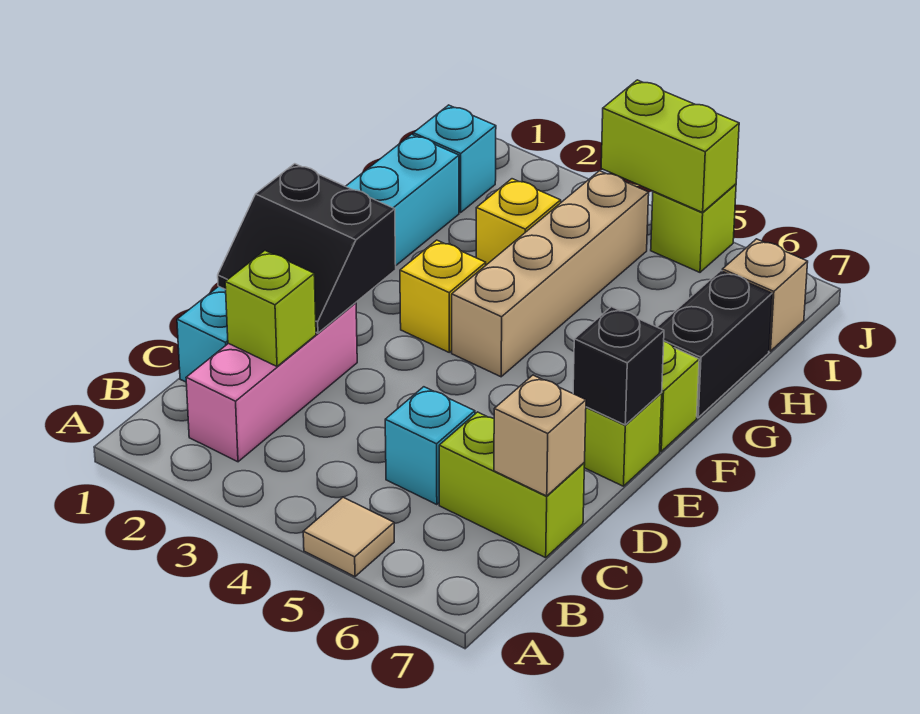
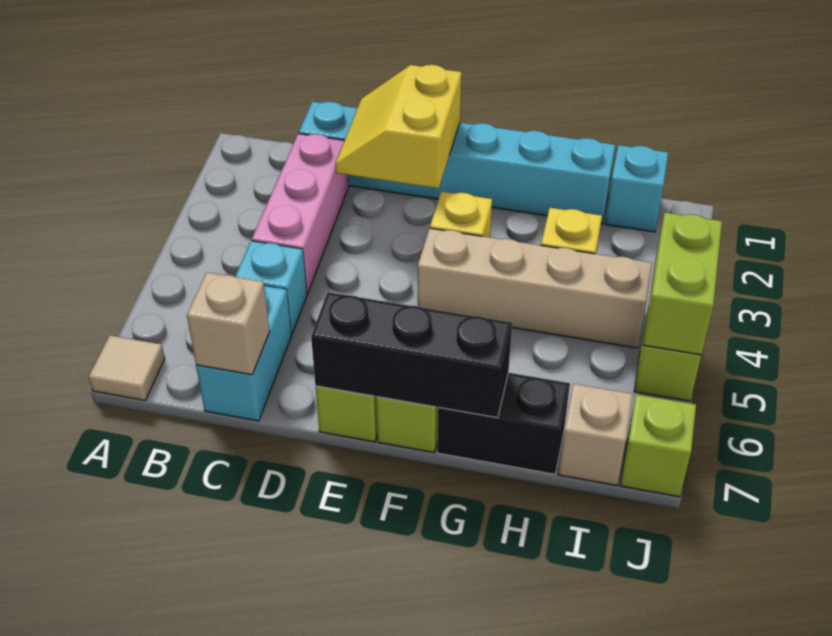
tan tile A5 level 1 -> tan tile A7 level 1
pink brick B2:D2 level 1 -> pink brick C2:C4 level 1
lime brick C2 level 2 -> lime brick J7 level 1
lime brick C6:C7 level 1 -> cyan brick C6:C7 level 1
black slope D1:E2 level 2 top E -> yellow slope D1:E2 level 2 top E
black brick E7 level 2 -> black brick E7:G7 level 2

